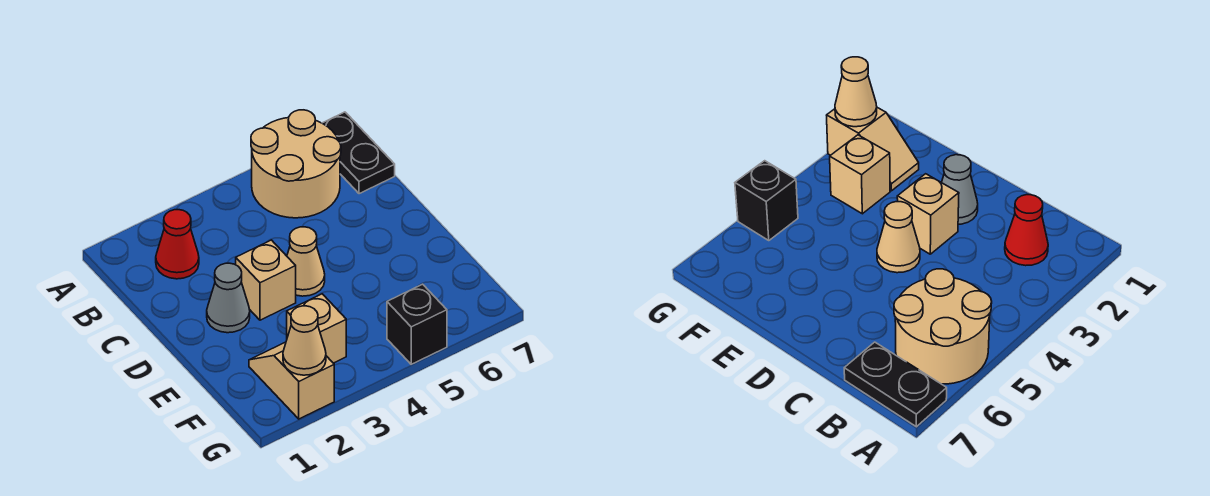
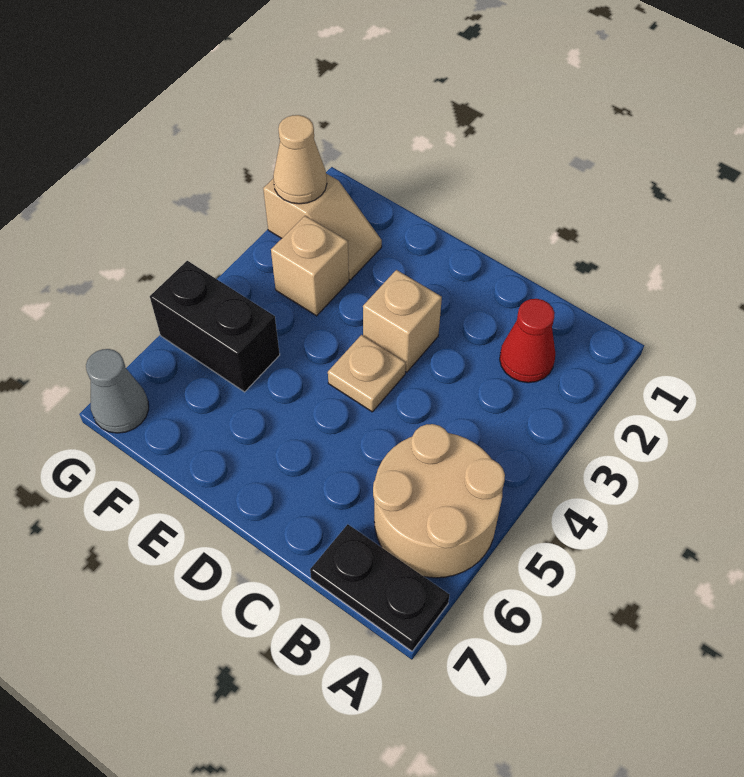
grey cone D2 level 1 -> grey cone G7 level 1
tan cone D4 level 1 -> tan plate D4 level 1
black brick G5 level 1 -> black brick F5:G5 level 1

